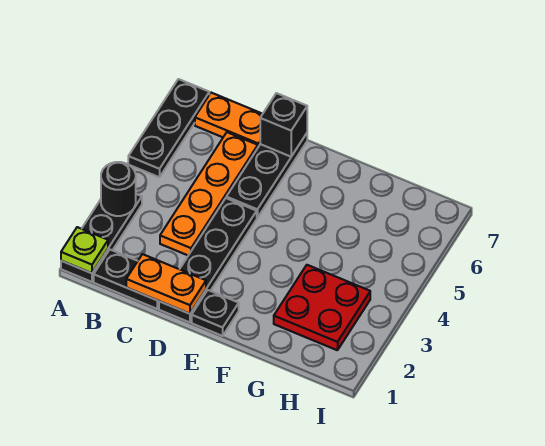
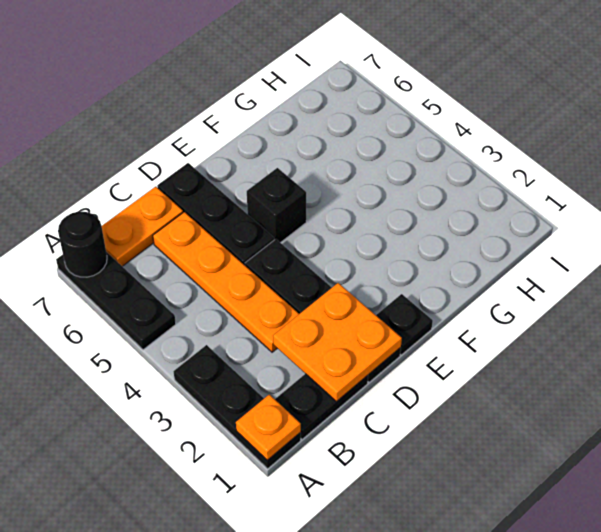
lime plate A1 level 2 -> orange plate A1 level 2
black round brick A3 level 2 -> black round brick A7 level 2
orange plate C1:D1 level 2 -> orange plate C1:D2 level 2
black brick D7 level 2 -> black brick E5 level 1
red plate G2:H3 level 1 -> none

